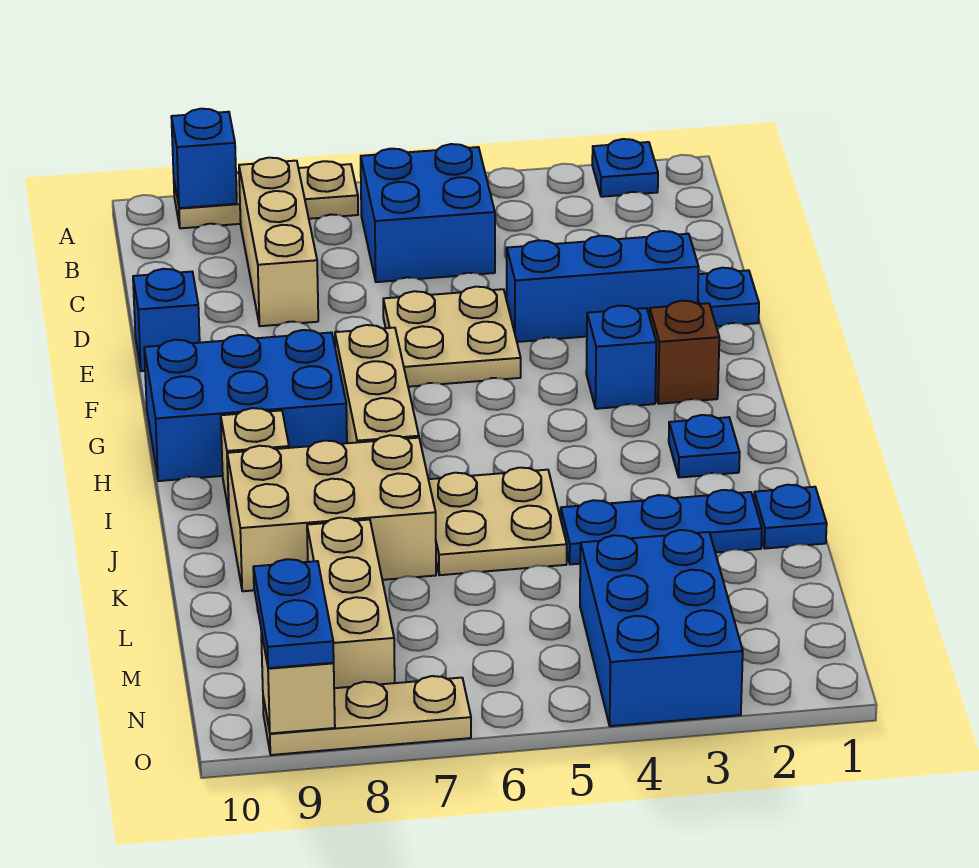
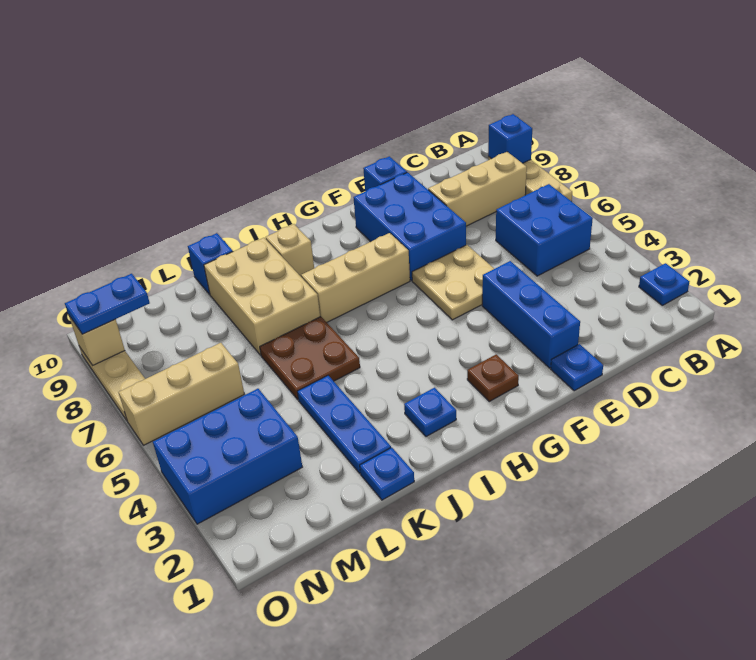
brown brick G2 level 1 -> brown plate G2 level 1
blue brick G3 level 1 -> blue brick K10 level 1
blue brick G8:H10 level 1 -> blue brick E7:F9 level 1
tan plate J5:K6 level 1 -> brown plate J5:K6 level 1
tan brick L8:N8 level 1 -> tan brick M6:O6 level 1

